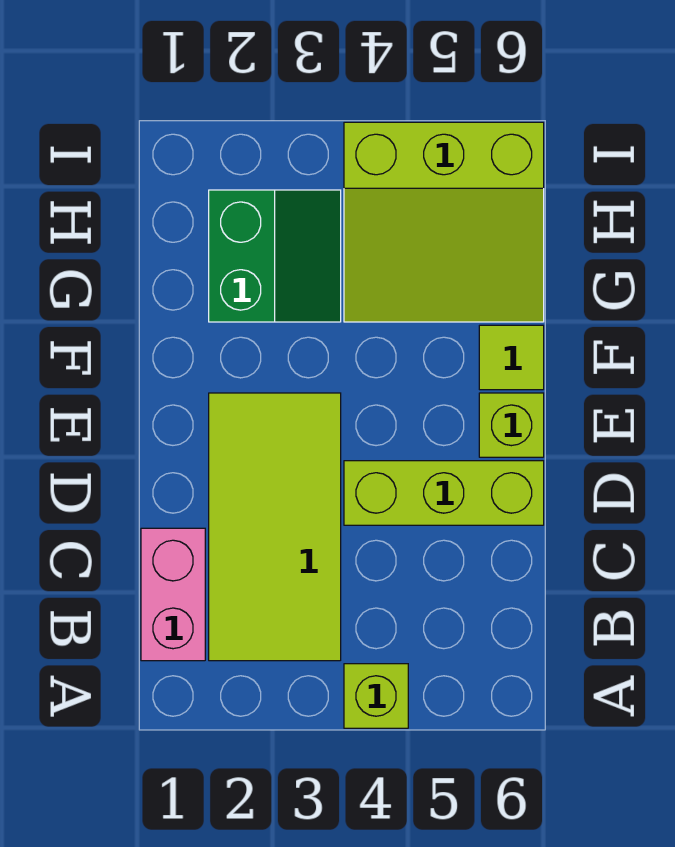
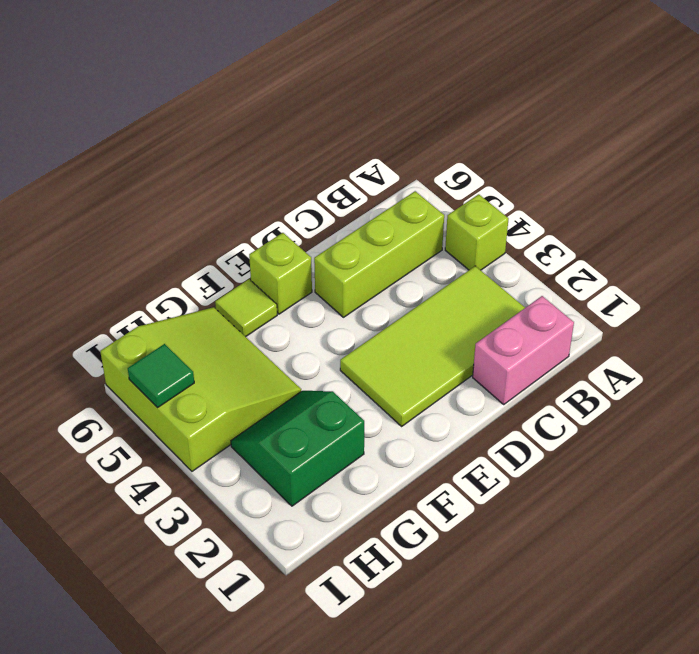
lime brick D4:D6 level 1 -> lime brick B5:D5 level 1
none -> green tile I5 level 2

